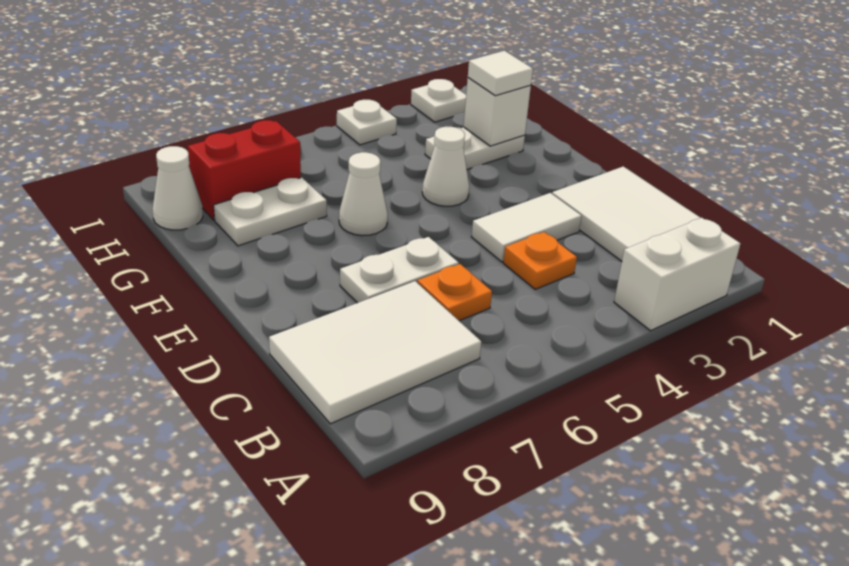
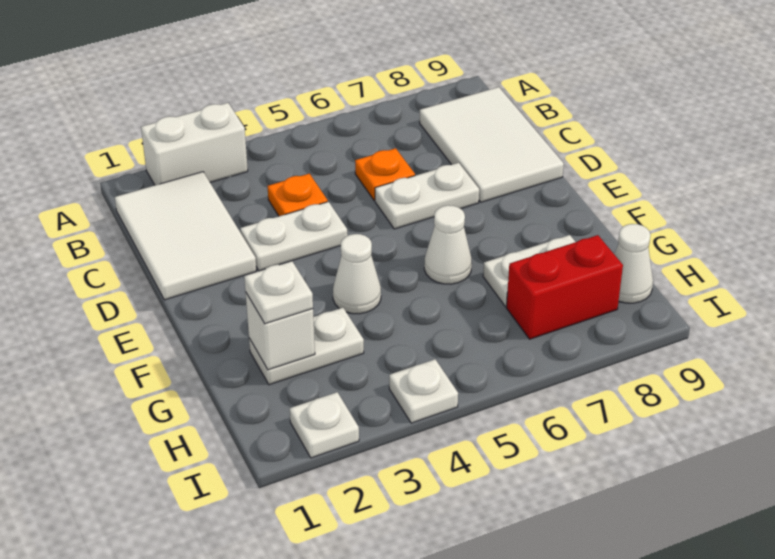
white tile B7:C9 level 1 -> white tile B8:D9 level 1
white tile D3:D4 level 1 -> white plate D3:D4 level 1
white tile G2 level 3 -> white plate G2 level 3

